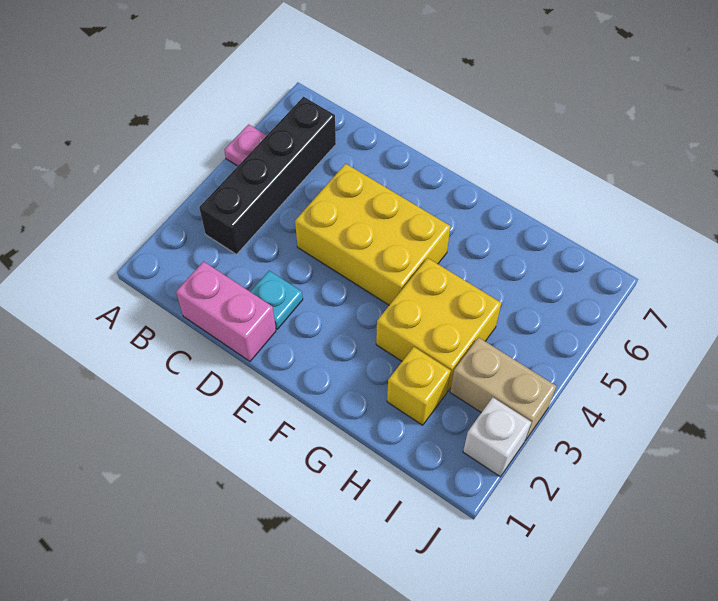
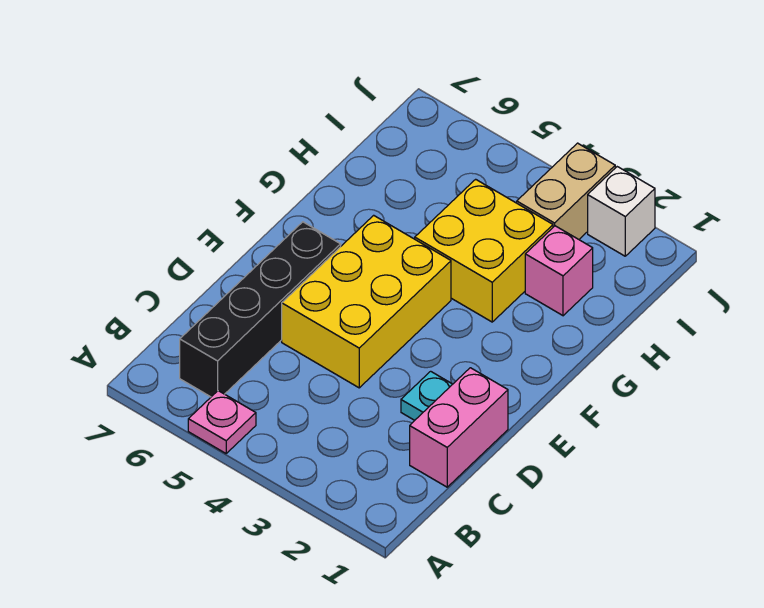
black brick B3:B6 level 1 -> black brick B6:E6 level 1
yellow brick H2 level 1 -> pink brick H2 level 1

